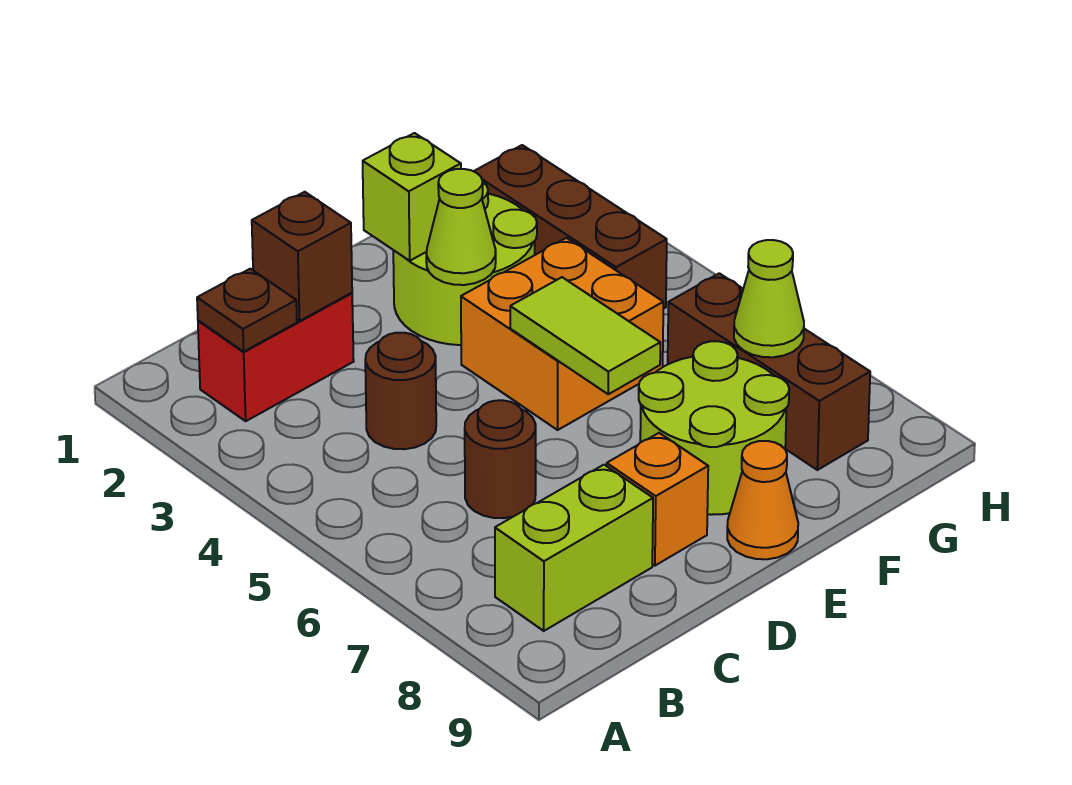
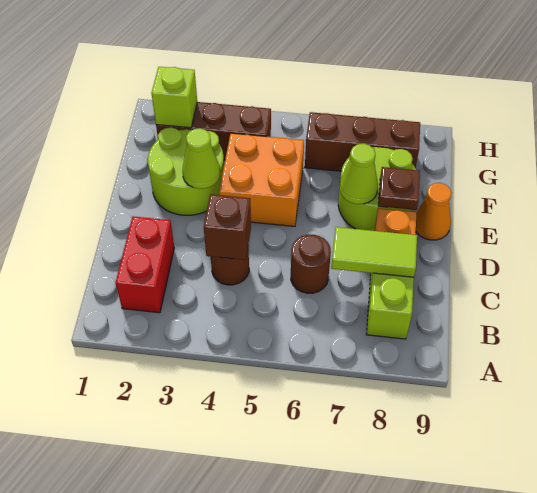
brown plate B2 level 2 -> brown plate E8 level 2
brown brick C2 level 2 -> brown brick C4 level 2
lime brick E2 level 2 -> lime brick G2 level 2
lime tile E5:E6 level 2 -> lime tile C7:C8 level 2
lime cone G7 level 2 -> lime cone E7 level 2

